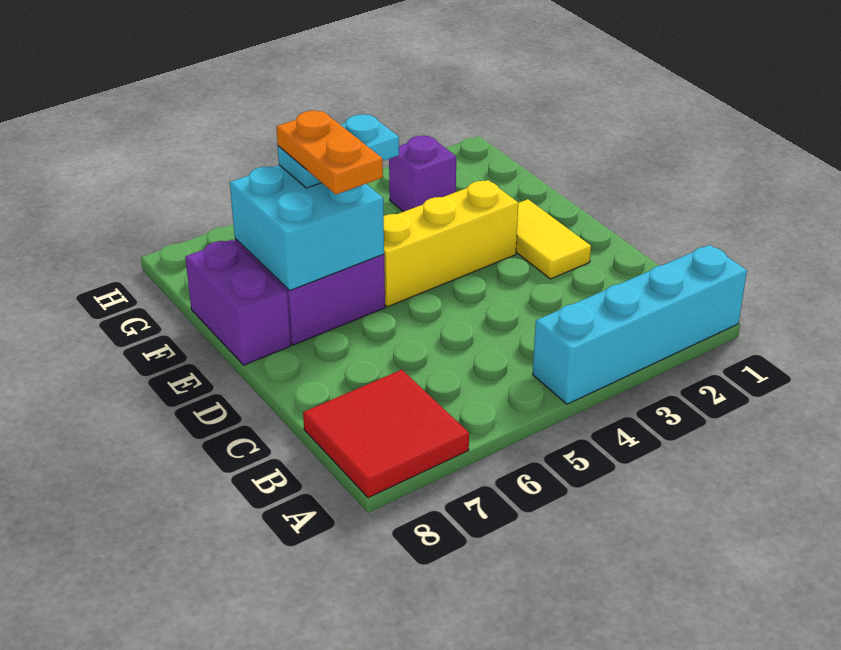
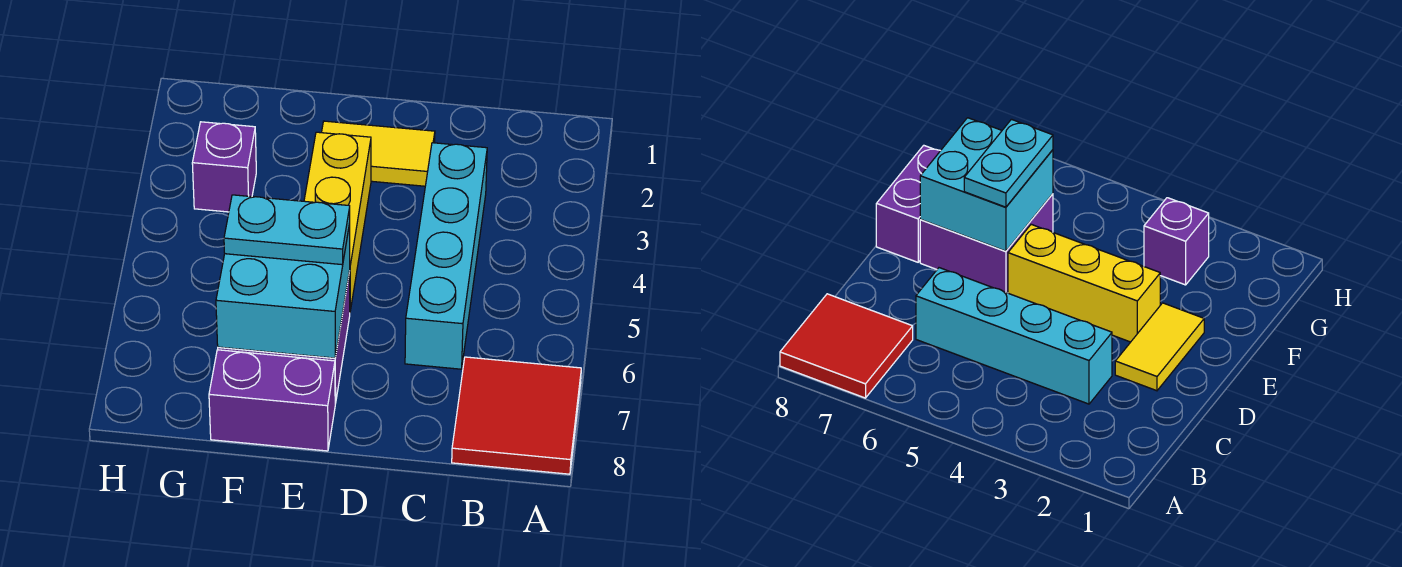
cyan brick A1:A4 level 1 -> cyan brick C3:C6 level 1
orange plate E6:F6 level 4 -> none
cyan plate F5:F6 level 3 -> cyan plate E6:F6 level 3

